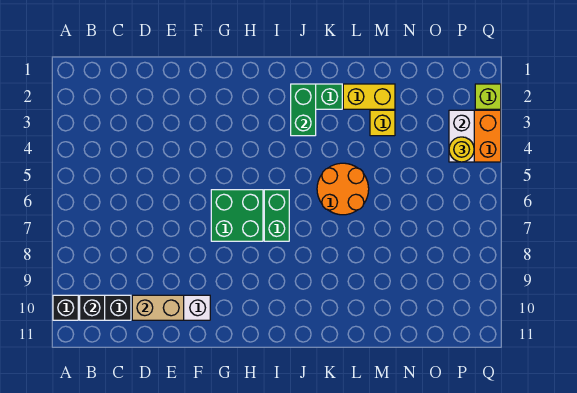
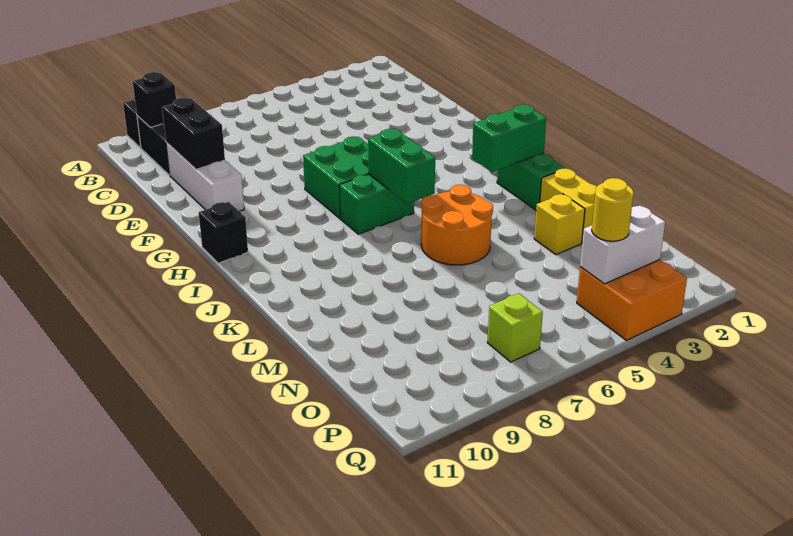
tan brick D10:E10 level 2 -> black brick D10:E10 level 2
none -> black brick H11 level 1
none -> green brick I6:J6 level 2
lime brick Q2 level 1 -> lime brick P7 level 1

